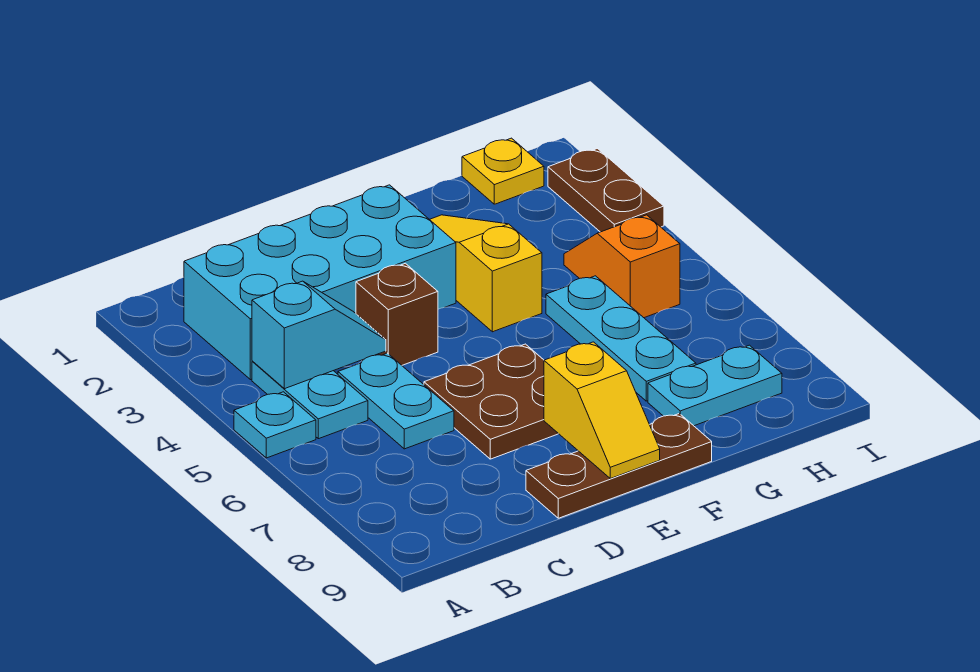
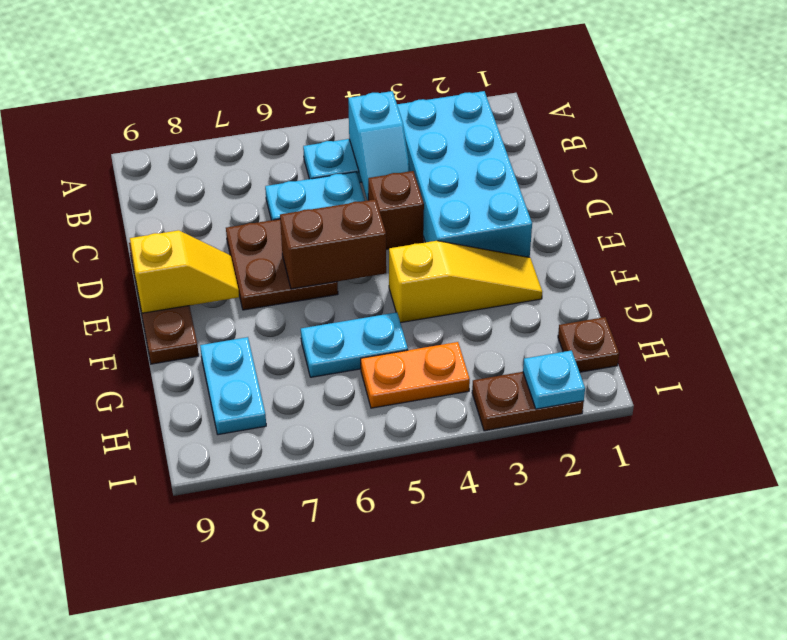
cyan plate A5 level 1 -> cyan plate I2 level 2
none -> brown brick E5:E6 level 2
yellow slope E8:E9 level 2 top 8 -> yellow slope E8:E9 level 2 top 9
cyan plate G5:G7 level 1 -> cyan plate G5:G6 level 1
yellow plate H1 level 1 -> brown plate H1 level 1
orange slope H4:H5 level 1 top 5 -> orange plate H4:H5 level 1

